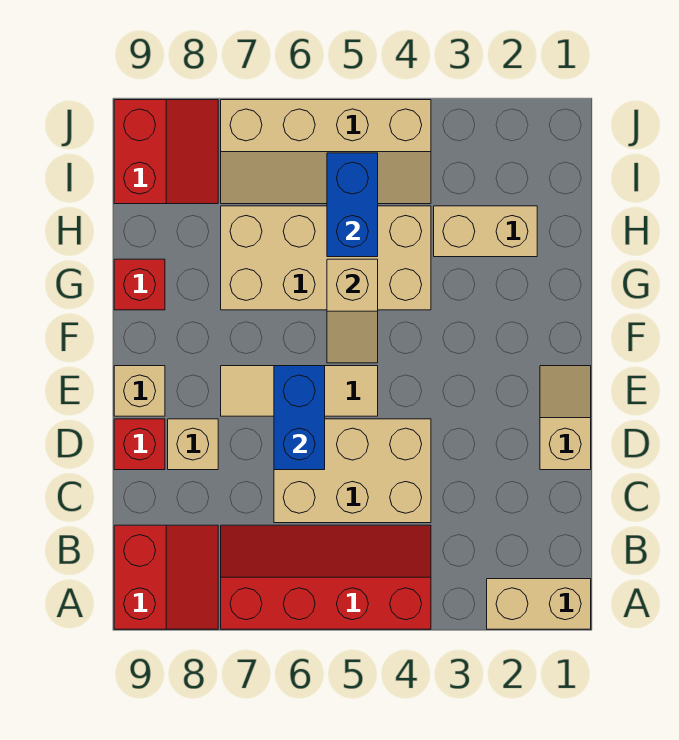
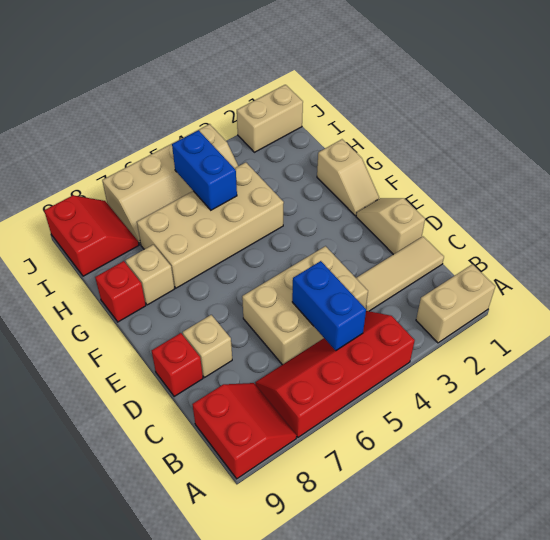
blue brick D6:E6 level 2 -> blue brick B5:C5 level 2
tan tile E5:E7 level 1 -> tan tile C1:C3 level 1
tan brick E9 level 1 -> tan brick G8 level 1
tan slope F5:G5 level 2 top G -> tan slope F1:G1 level 1 top G
tan brick H2:H3 level 1 -> tan brick J1:J2 level 1

